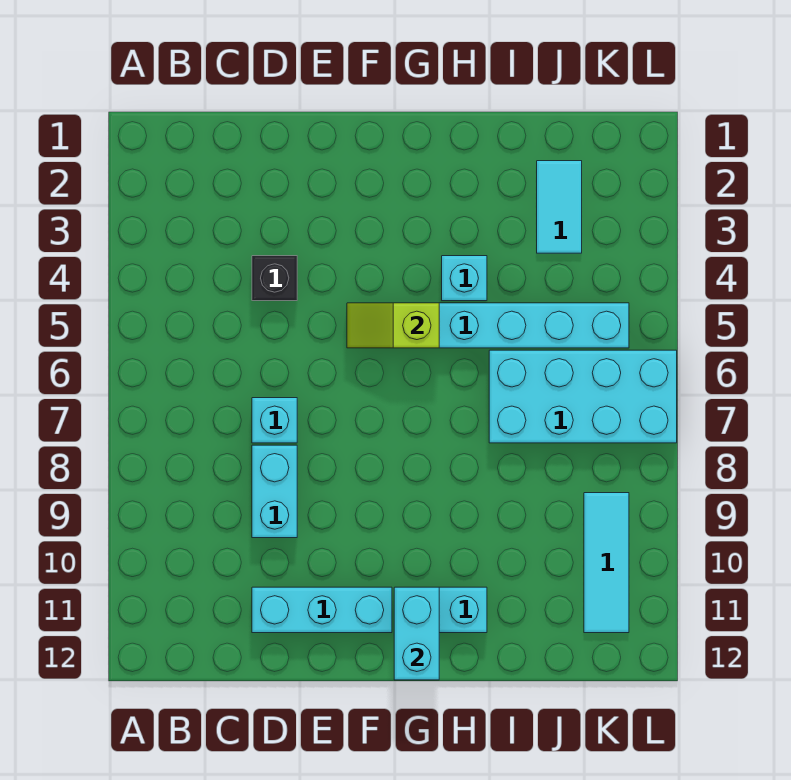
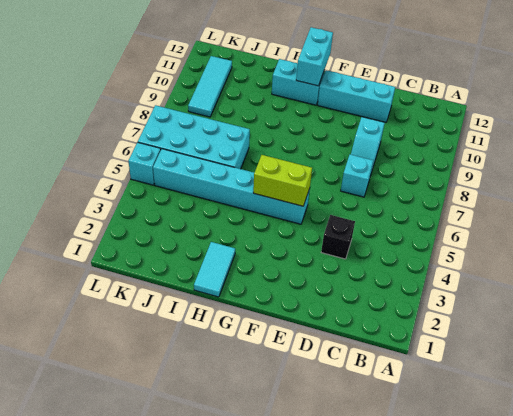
cyan brick D8:D9 level 1 -> cyan slope D8:D9 level 1 top 9
lime slope F5:G5 level 2 top G -> lime brick F5:G5 level 2
cyan brick H4 level 1 -> cyan brick L5 level 1
cyan tile J2:J3 level 1 -> cyan tile H1:H2 level 1

